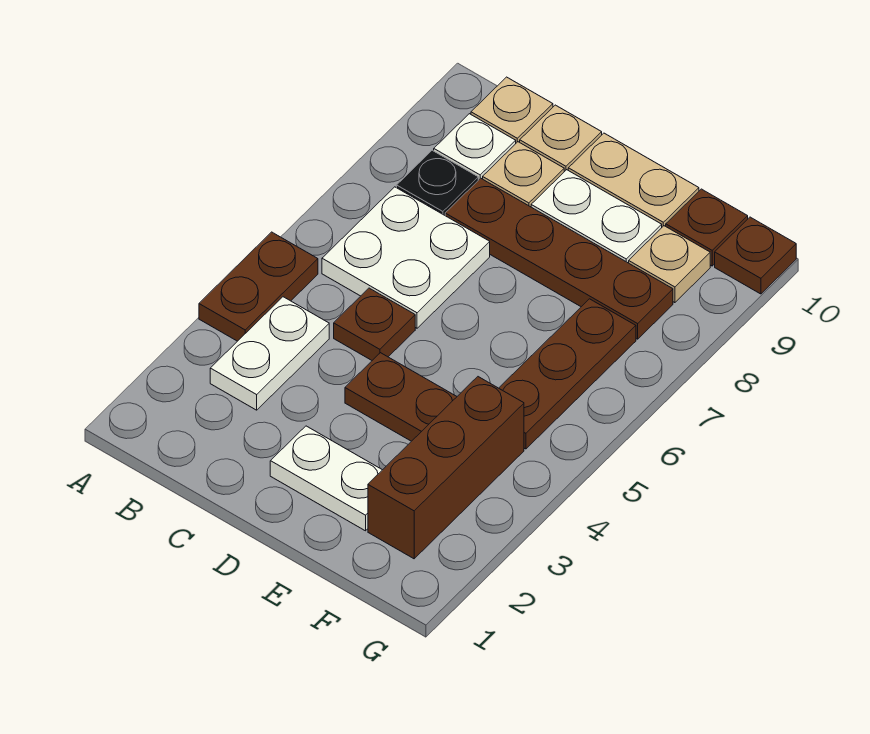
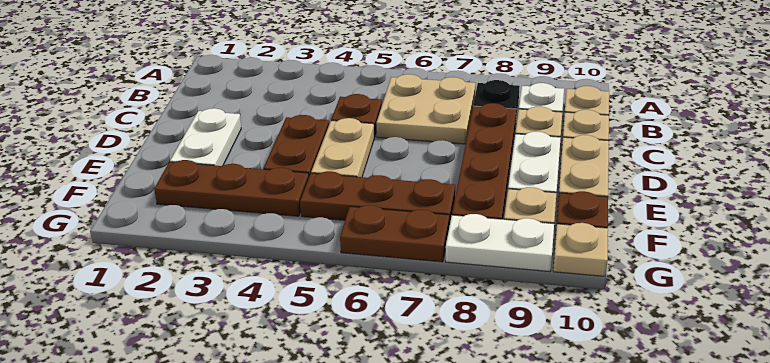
brown plate A4:A5 level 1 -> brown plate G6:G7 level 1
white plate B3:B4 level 1 -> white plate G8:G9 level 1
white plate B6:C7 level 1 -> tan plate B6:C7 level 1
none -> tan plate D5:E5 level 1
brown brick F2:F4 level 1 -> brown plate F2:F4 level 1
brown plate G10 level 1 -> tan plate G10 level 1

